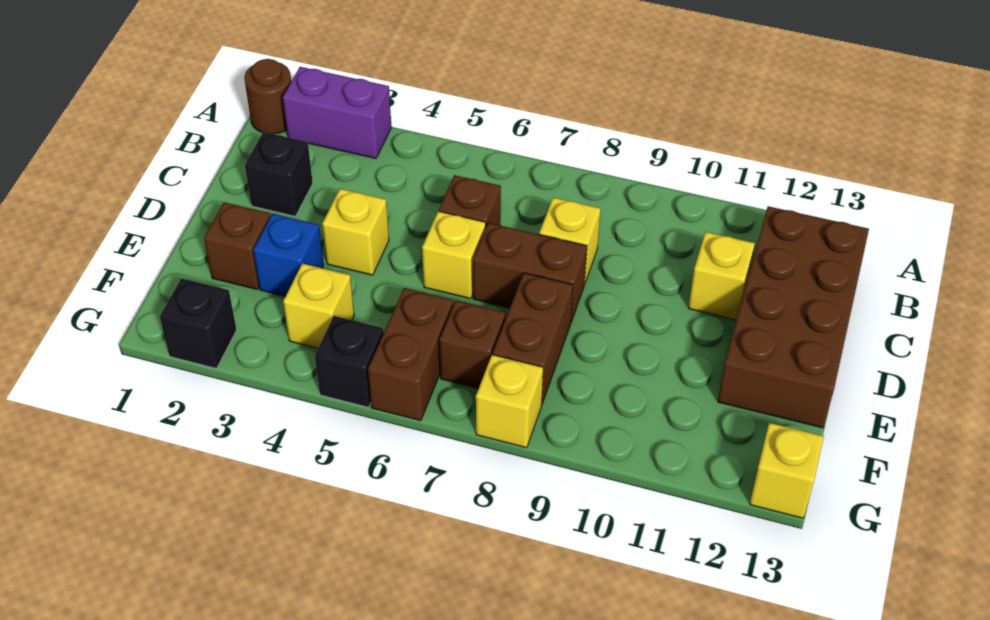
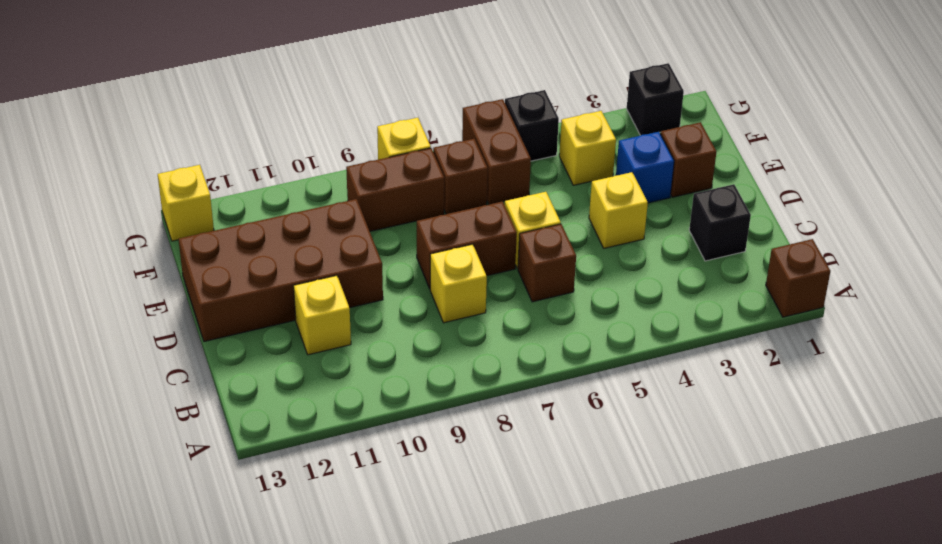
brown round brick A1 level 1 -> brown brick A1 level 1
purple brick A2:A3 level 1 -> none
brown brick B12:E13 level 1 -> brown brick D10:E13 level 1
brown brick E8:F8 level 1 -> brown brick F8:F9 level 1

